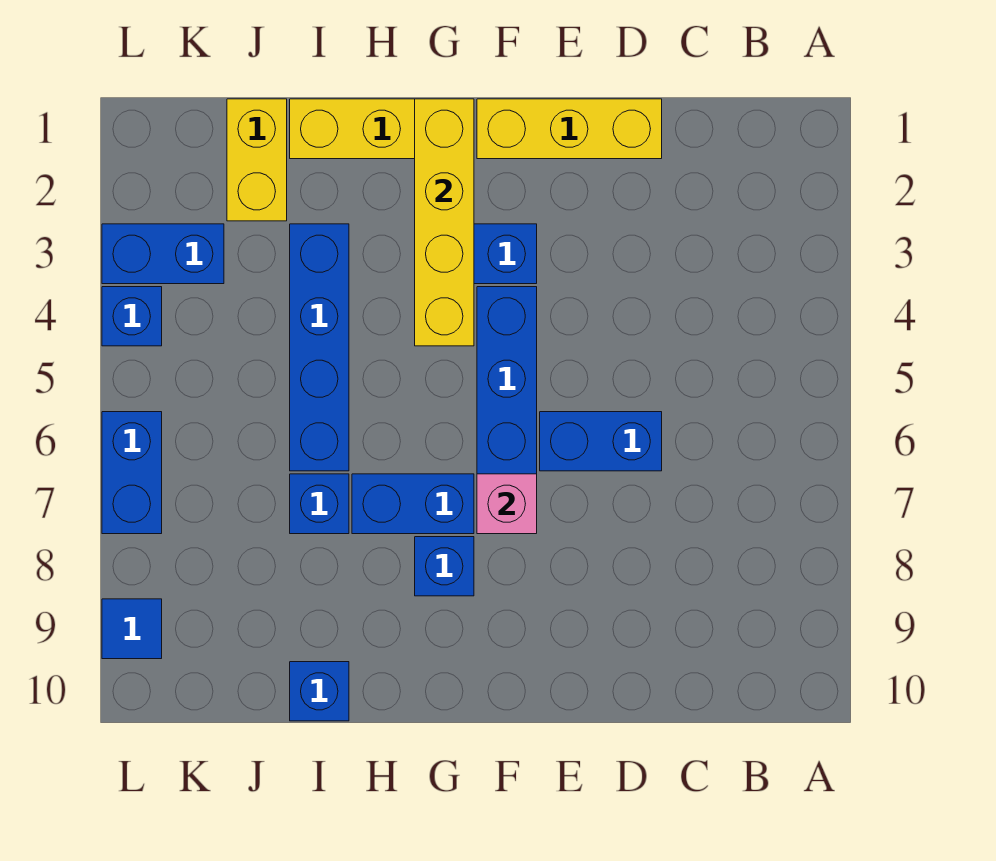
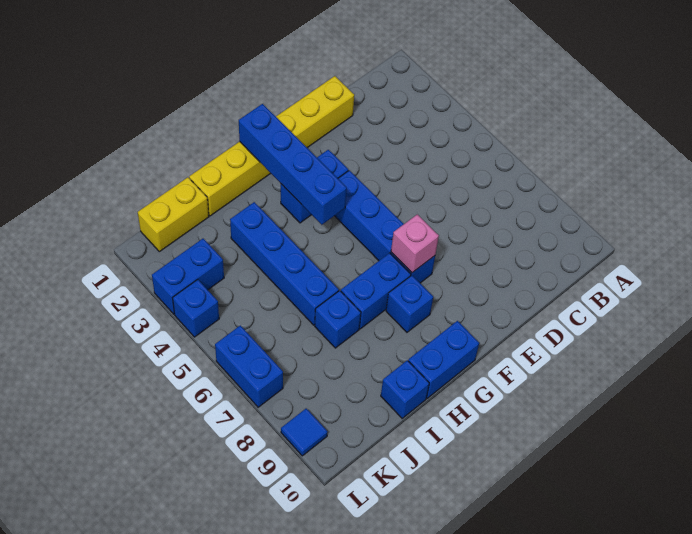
blue brick D6:E6 level 1 -> blue brick G10:H10 level 1
yellow brick G1:G4 level 2 -> blue brick G1:G4 level 2
yellow brick J1:J2 level 1 -> yellow brick J1:K1 level 1

